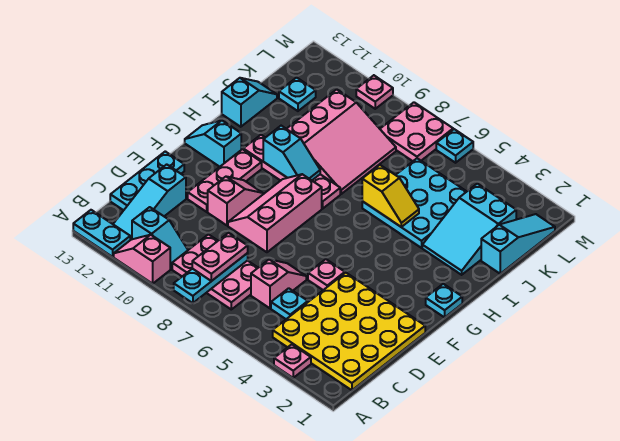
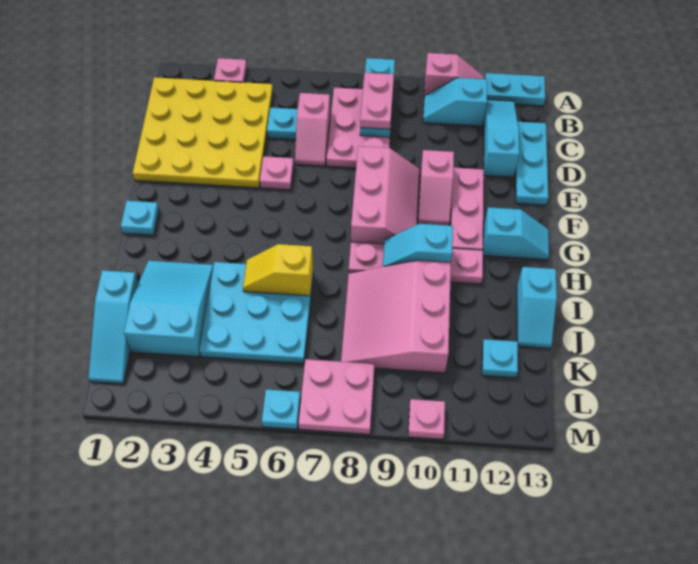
pink plate B7:C9 level 1 -> pink plate B7:D8 level 1

